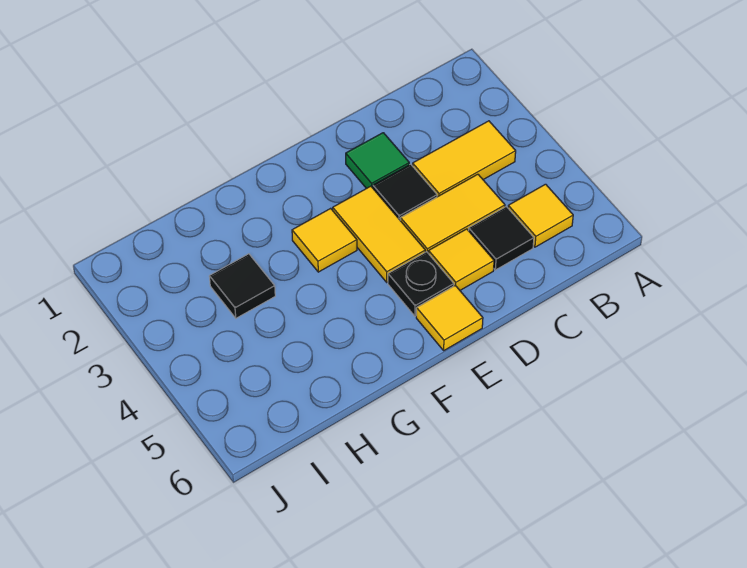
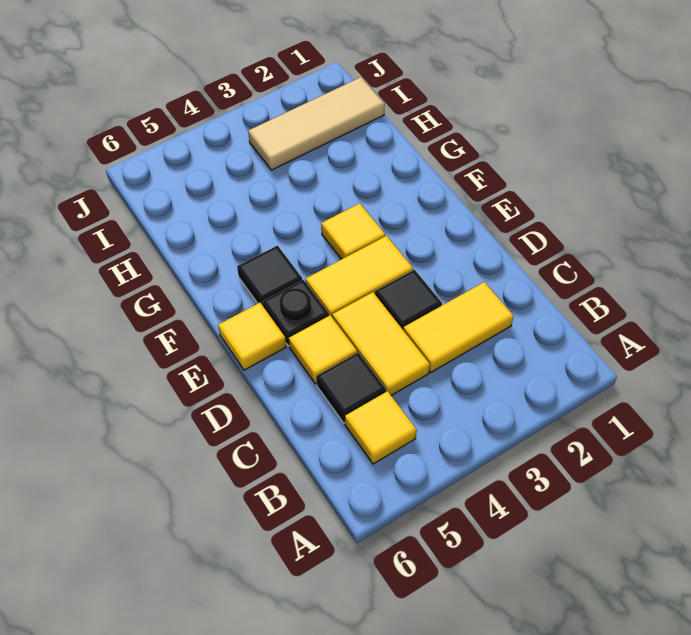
yellow tile B3:C3 level 1 -> yellow tile C2:C3 level 1
green tile D2 level 1 -> none
black tile H3 level 1 -> black tile F5 level 1
none -> tan tile I1:I3 level 1

